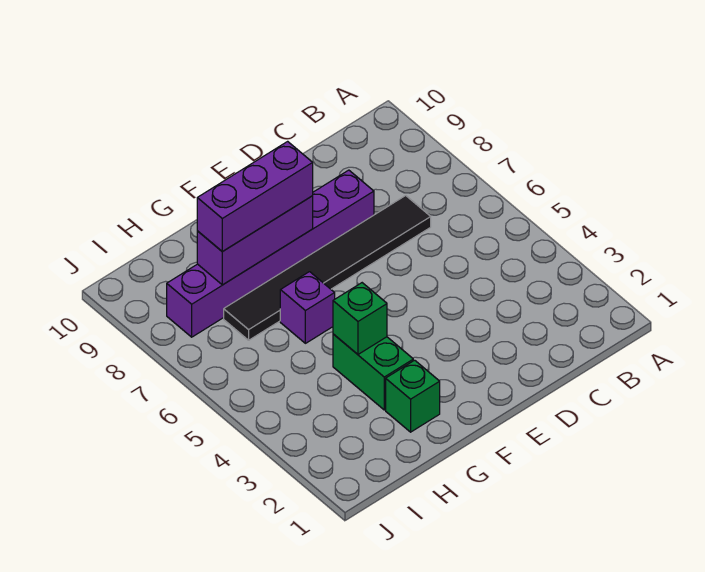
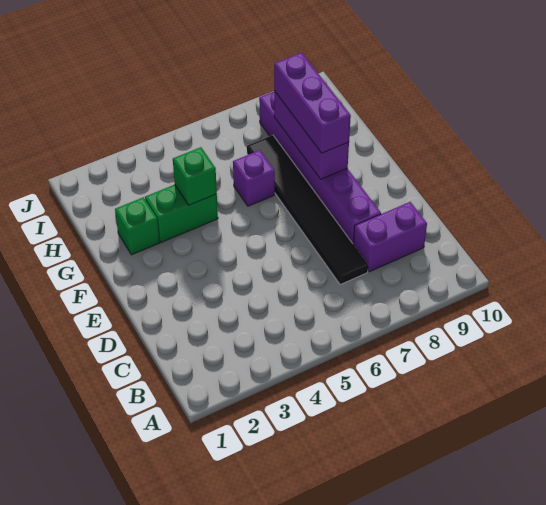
none -> purple brick C8:C9 level 1

